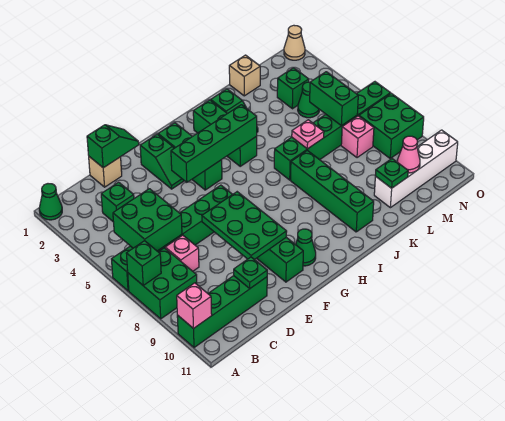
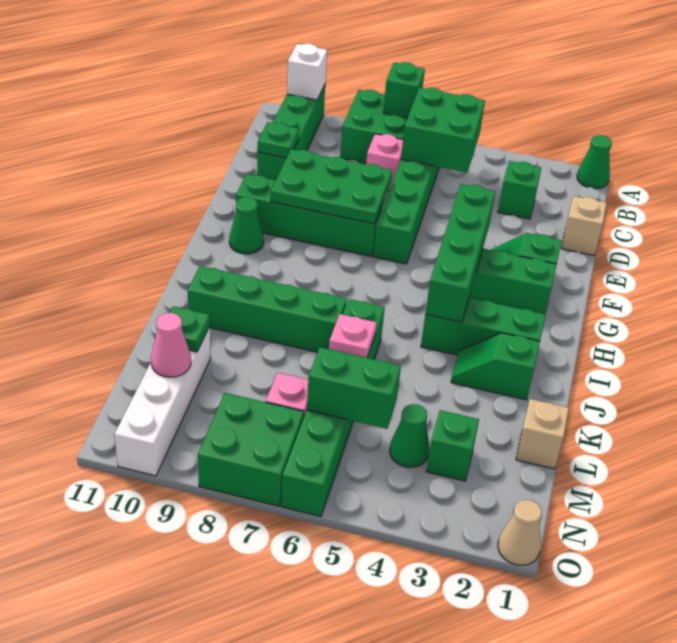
pink brick A10 level 2 -> white brick A10 level 2
green slope D1:E1 level 2 top D -> none

